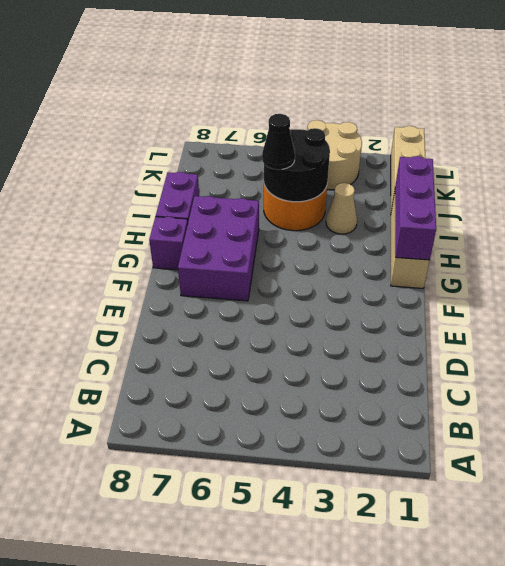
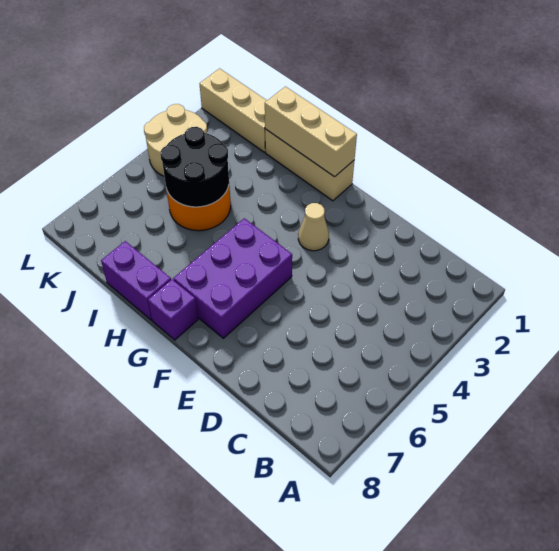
purple brick F6:H7 level 1 -> purple brick F5:G7 level 1
purple brick G1:I1 level 2 -> tan brick G1:I1 level 2
tan cone I3 level 1 -> tan cone F3 level 1
black cone I5 level 3 -> none

